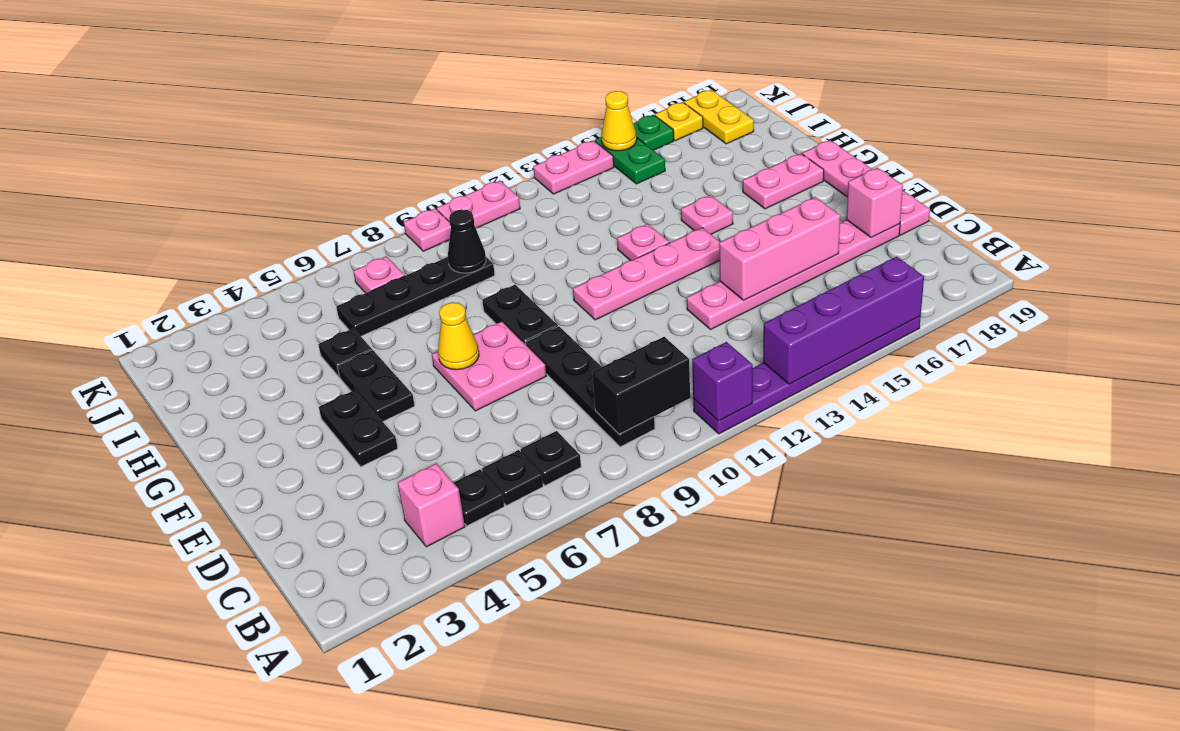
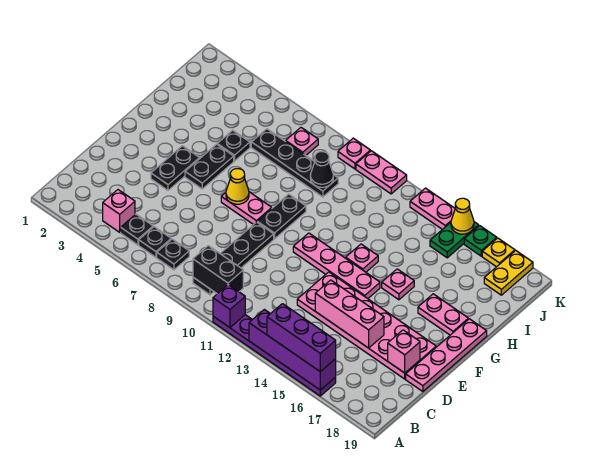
none -> purple brick A14:A16 level 3
pink plate D13:D18 level 1 -> pink plate D13:E18 level 1
pink plate E7:F8 level 1 -> pink plate F7:F8 level 1

